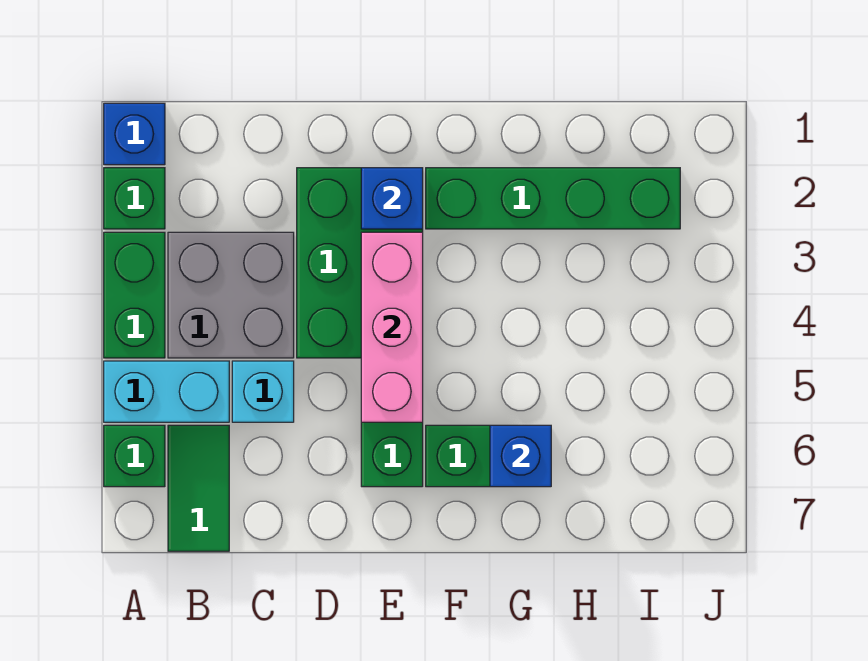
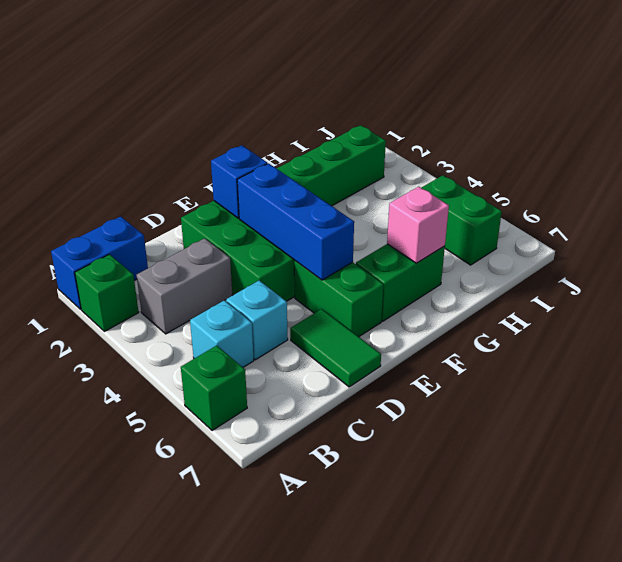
blue brick A1 level 1 -> blue brick A1:B1 level 1
green brick A3:A4 level 1 -> green brick I5:I6 level 1
cyan brick A5:B5 level 1 -> cyan brick B5 level 1
grey brick B3:C4 level 1 -> grey brick B3:C3 level 1
green tile B6:B7 level 1 -> green tile D6:D7 level 1
pink brick E3:E5 level 2 -> blue brick E3:E5 level 2
blue brick G6 level 2 -> pink brick G6 level 2

